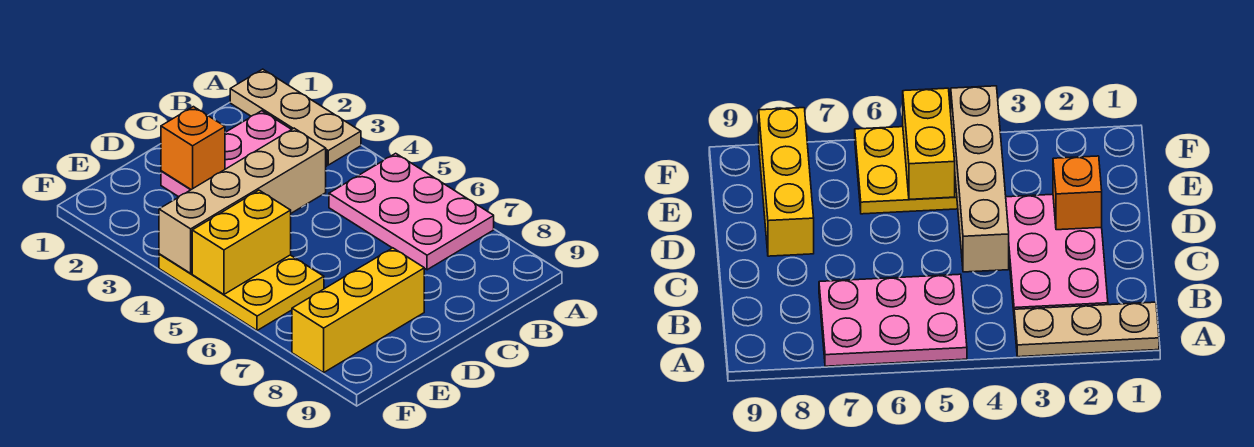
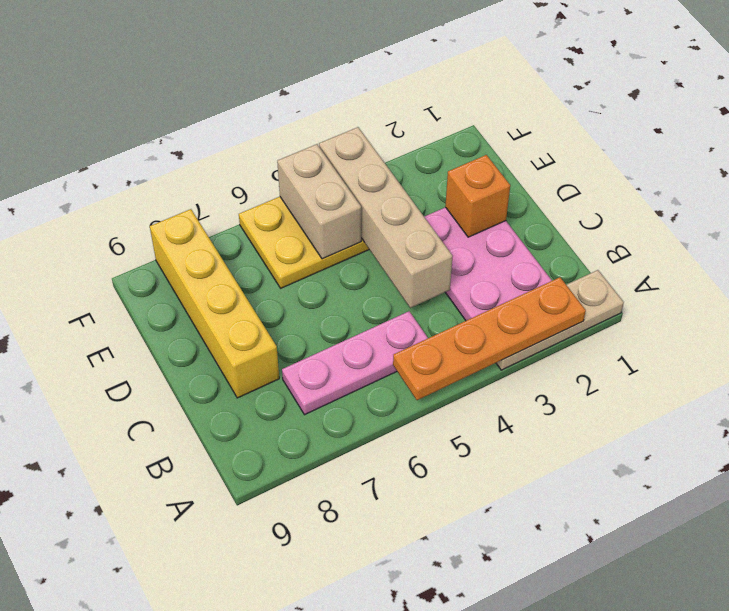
none -> orange plate A2:A5 level 2
pink plate A5:B7 level 1 -> pink plate B5:B7 level 1
yellow brick D8:F8 level 1 -> yellow brick C8:F8 level 1
yellow brick E5:F5 level 2 -> tan brick E5:F5 level 2

